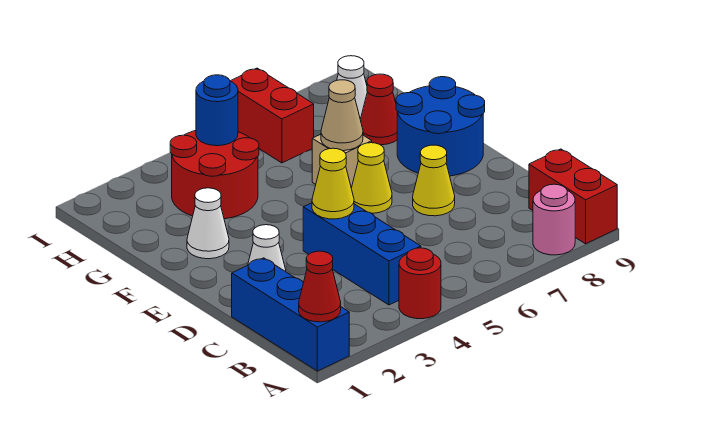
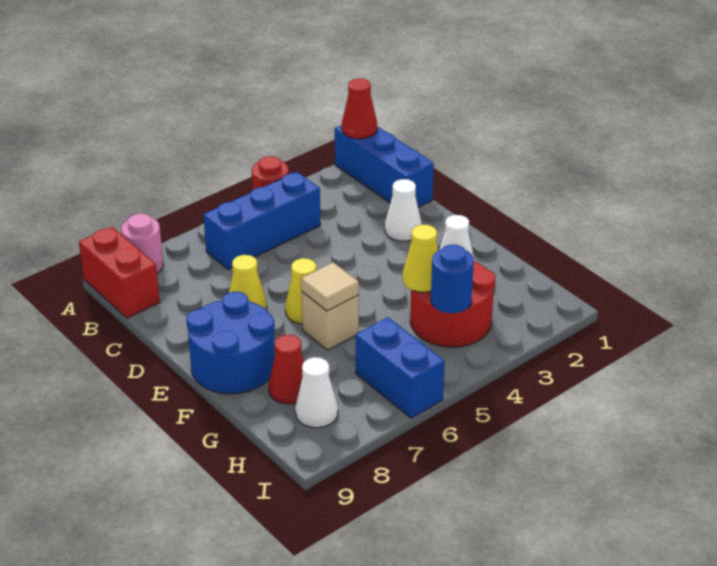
blue brick B4:D4 level 1 -> blue brick B4:B6 level 1
yellow cone D4 level 2 -> yellow cone G4 level 2
tan cone F6 level 2 -> tan tile F6 level 2
red brick H6:I6 level 1 -> blue brick H6:I6 level 1

